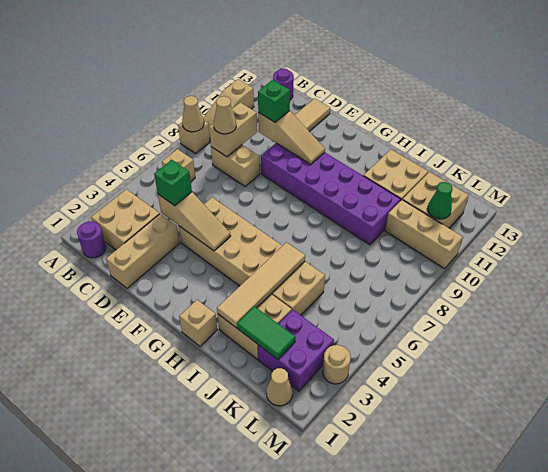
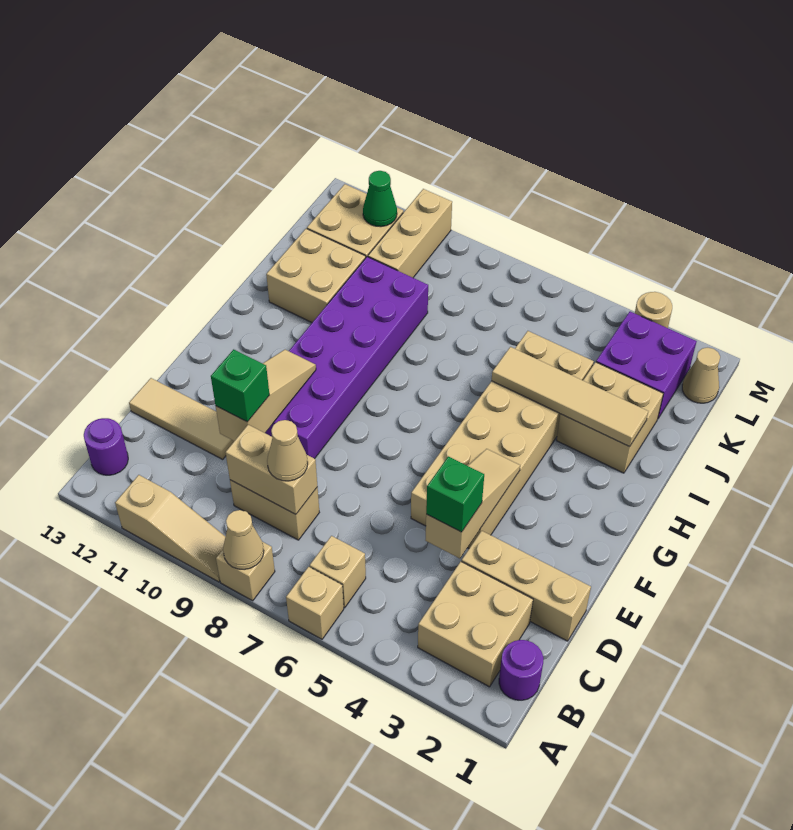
tan brick C8:D8 level 1 -> tan brick C8:C9 level 1
tan brick H1 level 1 -> tan brick A6 level 1
green tile J2:K2 level 2 -> none

